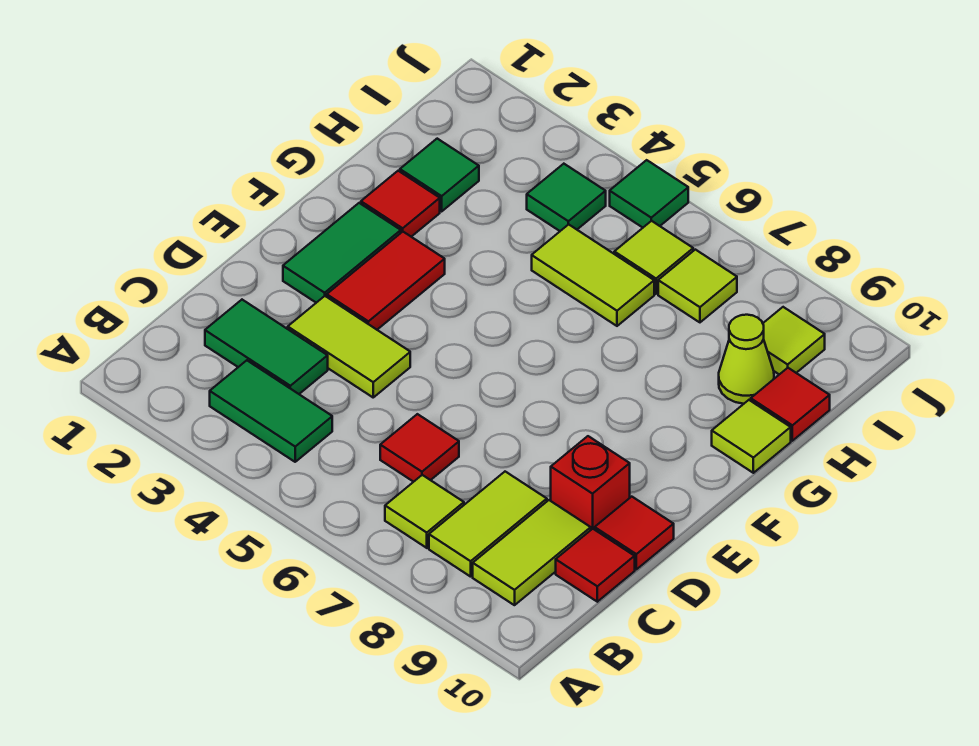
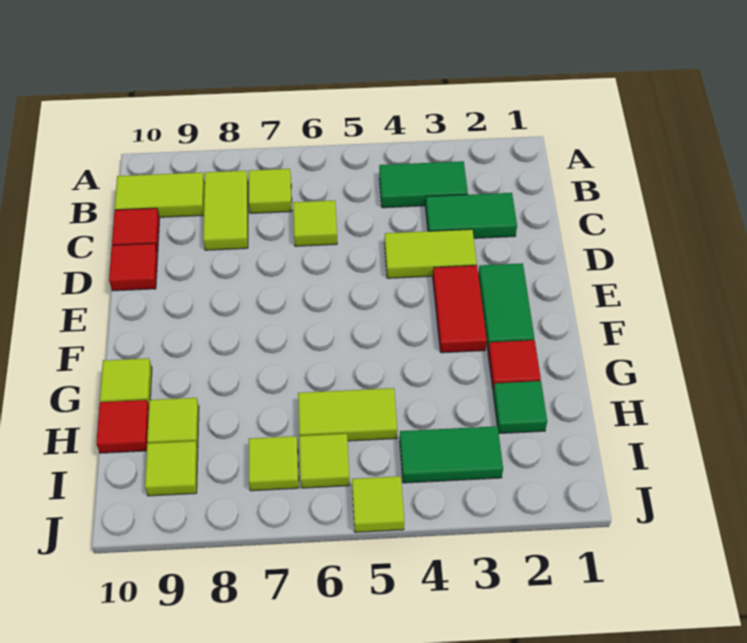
lime tile B9:C9 level 1 -> lime tile B9:B10 level 1
red tile C6 level 1 -> lime tile C6 level 1
red brick D9 level 1 -> none
lime cone H9 level 1 -> lime tile H9 level 1
green tile I4 level 1 -> green tile I3:I4 level 1
green tile J5 level 1 -> lime tile J5 level 1

